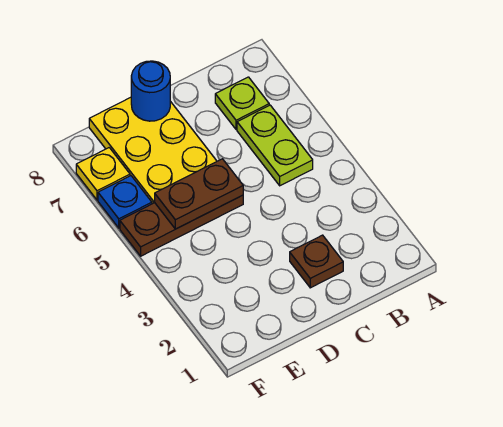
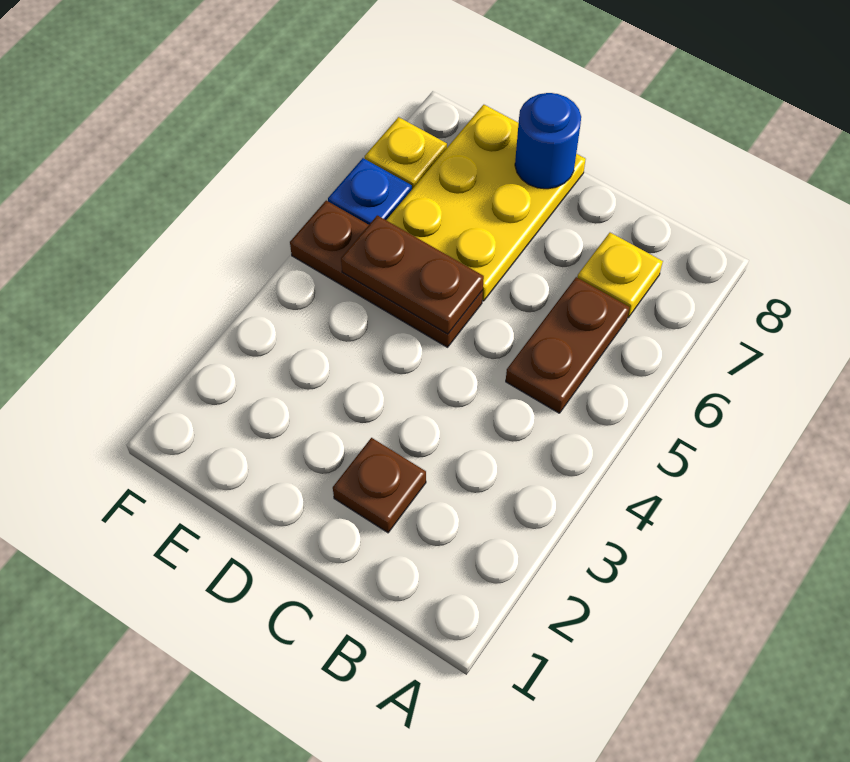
lime plate B5:B6 level 1 -> brown plate B5:B6 level 1
lime plate B7 level 1 -> yellow plate B7 level 1

